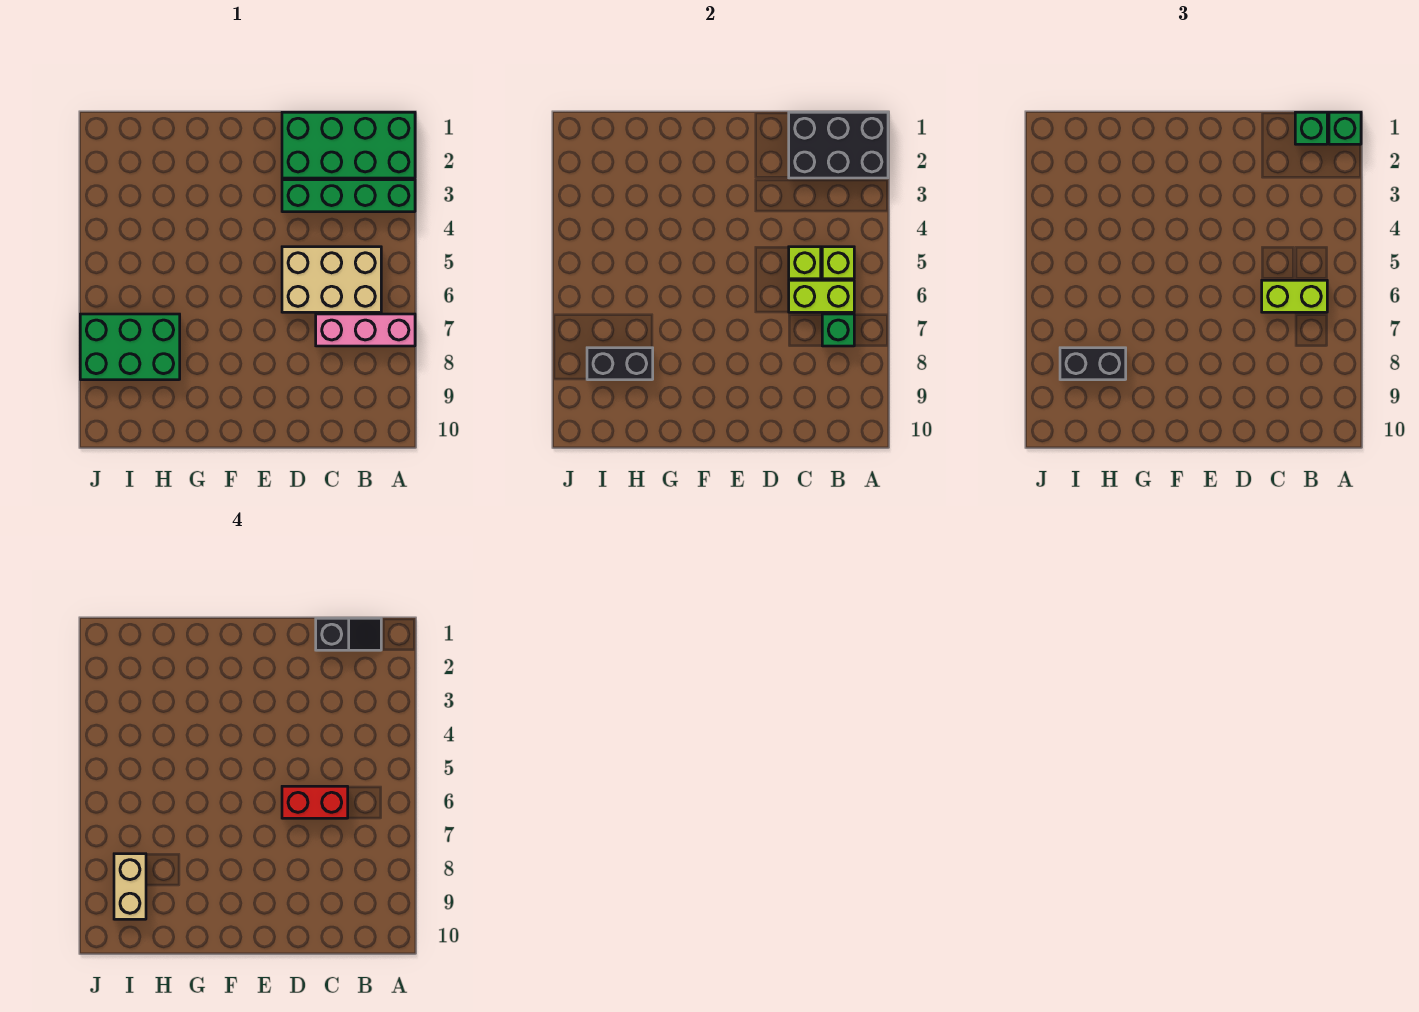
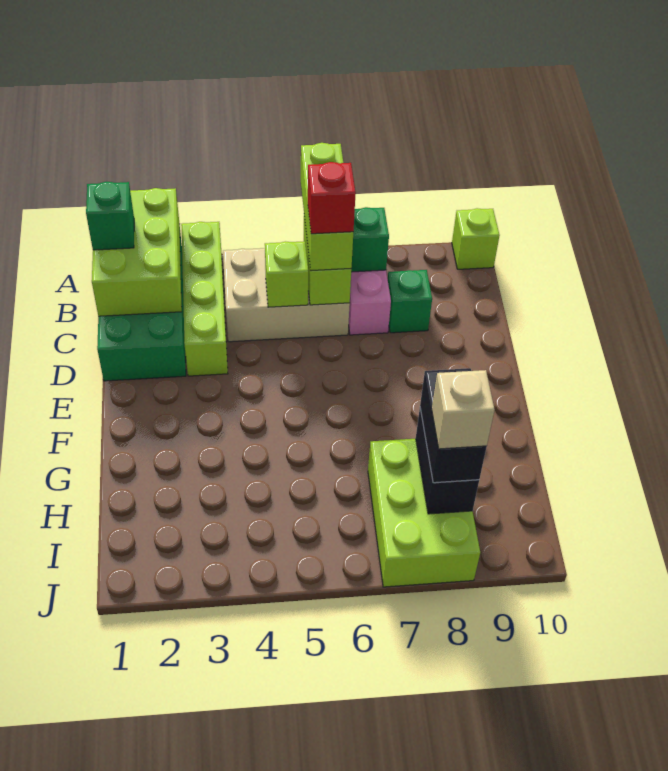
black brick A1:C2 level 2 -> lime brick A1:C2 level 2
green brick A1 level 3 -> green brick C8 level 1
green brick A3:D3 level 1 -> lime brick A3:D3 level 1
black slope B1:C1 level 4 top C -> none
tan brick B5:D6 level 1 -> tan brick B4:C6 level 1
lime brick B5 level 2 -> lime brick A10 level 1
lime brick B6:C6 level 3 -> lime brick A6:C6 level 3
red brick C6:D6 level 4 -> red brick C6 level 4
green brick H7:J8 level 1 -> lime brick H7:J8 level 1
tan brick I8:I9 level 4 -> tan brick I8 level 4

